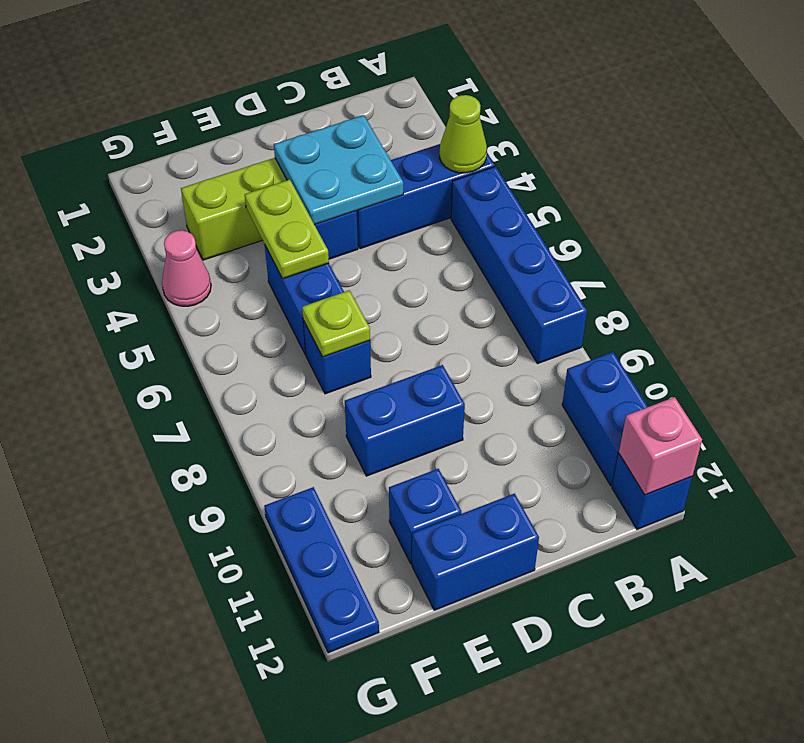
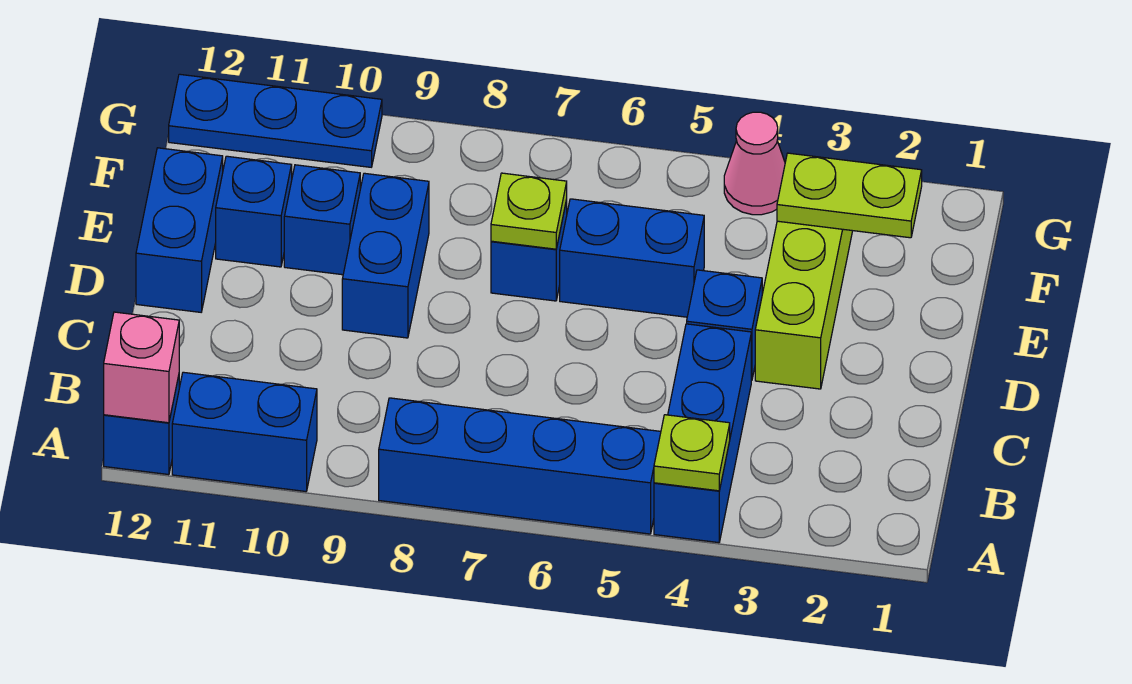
lime cone A4 level 2 -> lime plate A4 level 2
cyan plate C3:D4 level 2 -> none
lime plate E4:E5 level 2 -> lime plate F2:F3 level 2
none -> blue brick E10 level 1

